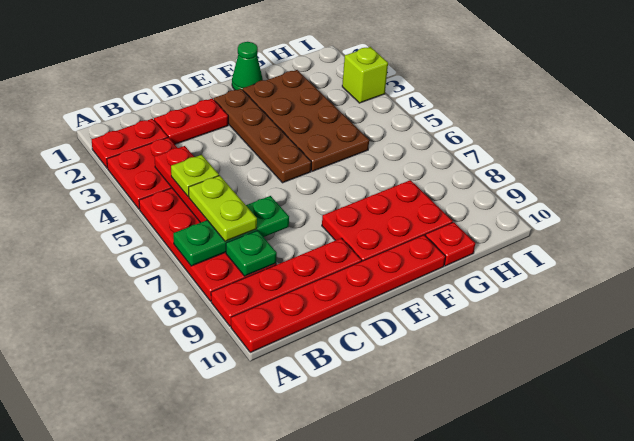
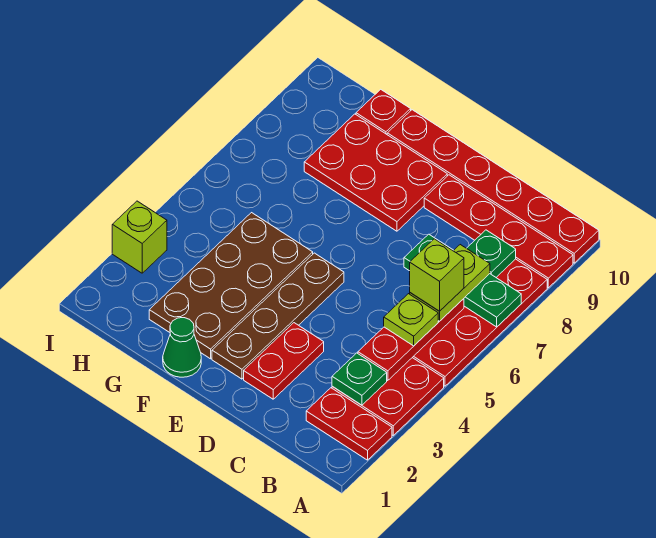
none -> green plate B3 level 2
none -> lime brick B6 level 4
red plate C2:D2 level 1 -> red plate D2:D3 level 1

